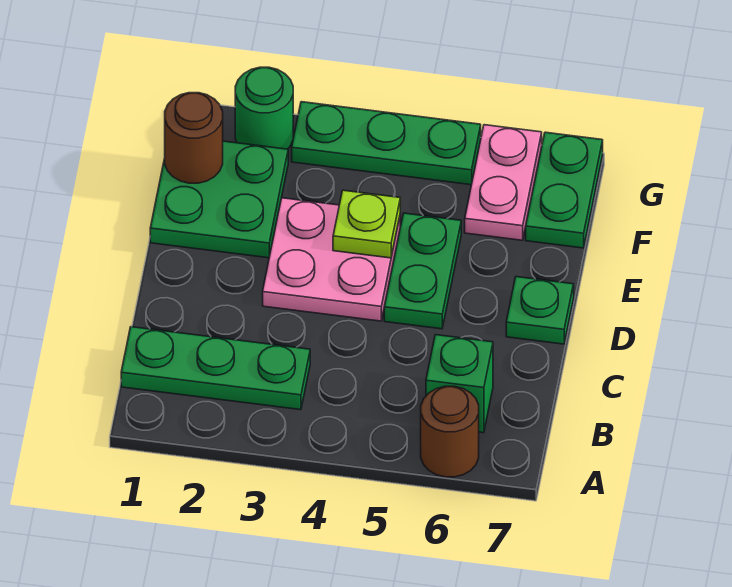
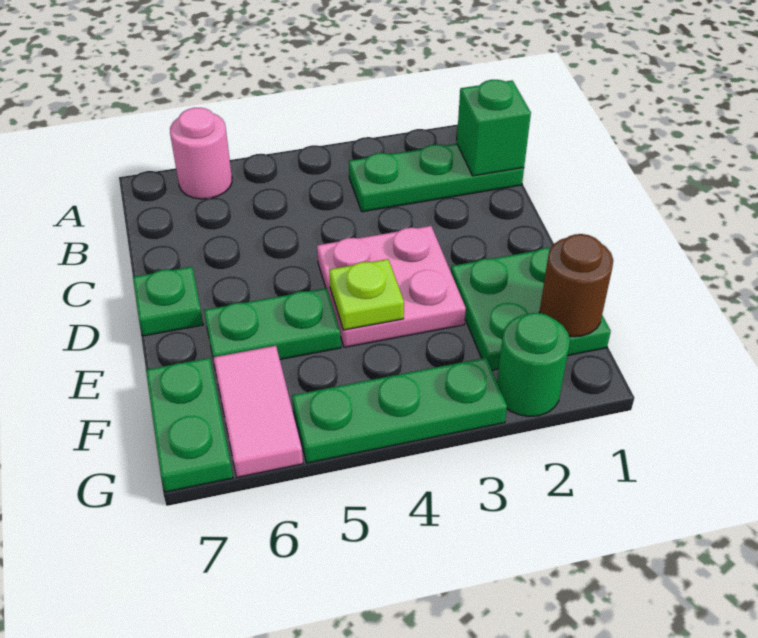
brown round brick A6 level 1 -> pink round brick A6 level 1
green brick B6 level 1 -> green brick B1 level 2
green plate D5:E5 level 1 -> green plate E5:E6 level 1
pink plate F6:G6 level 1 -> pink tile F6:G6 level 1

